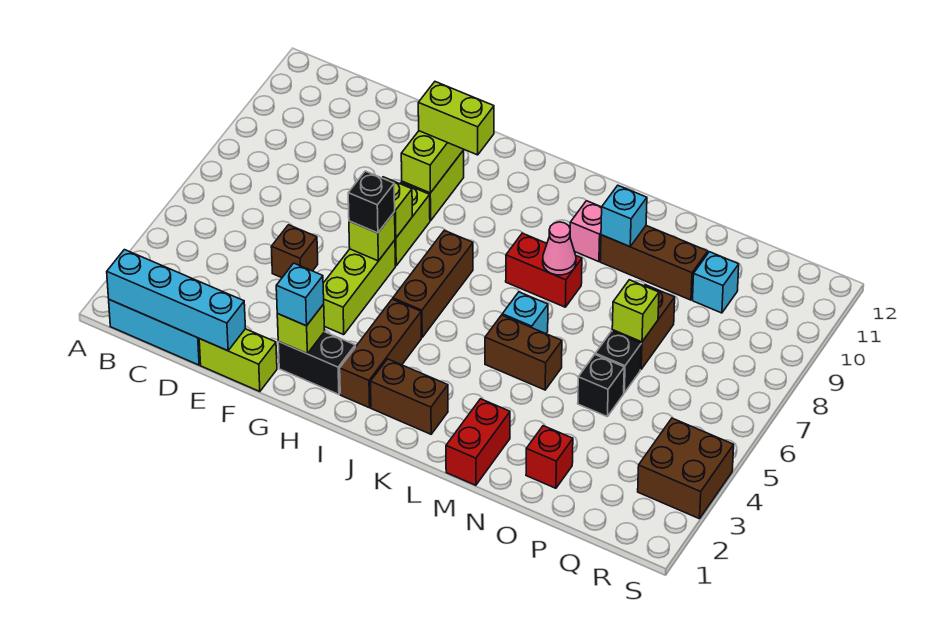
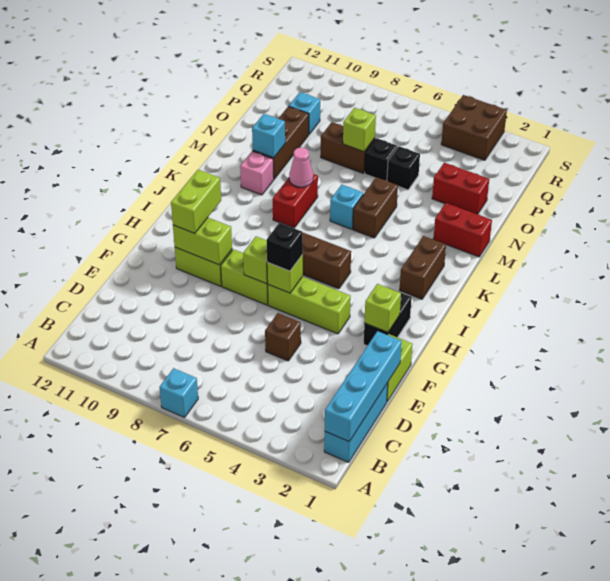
cyan brick G2 level 3 -> cyan brick A7 level 1
brown brick I2:I4 level 1 -> none
red brick O2 level 1 -> red brick O2:O3 level 1

